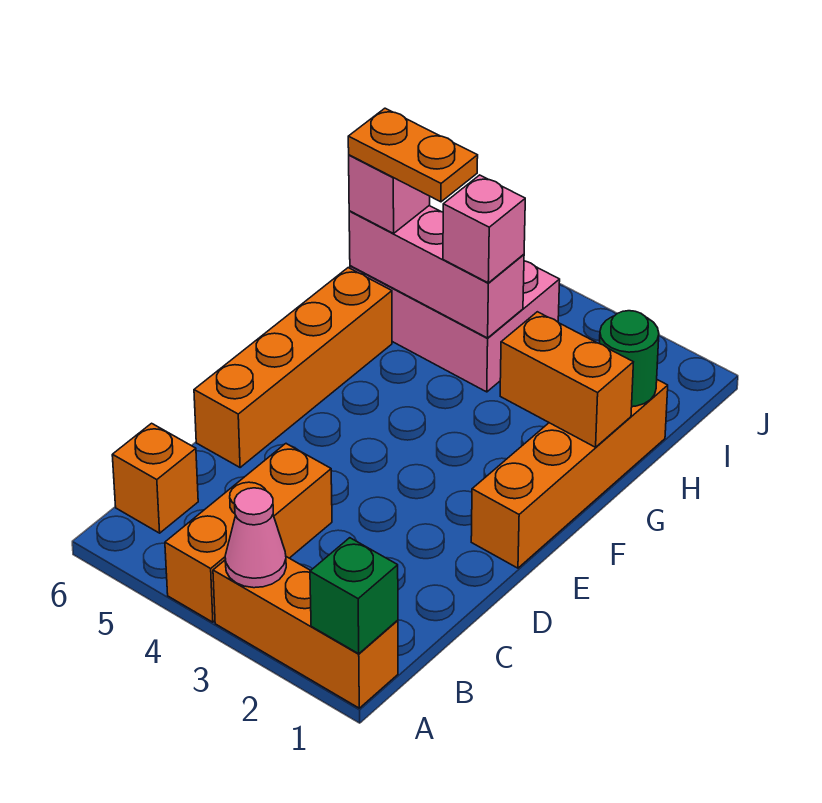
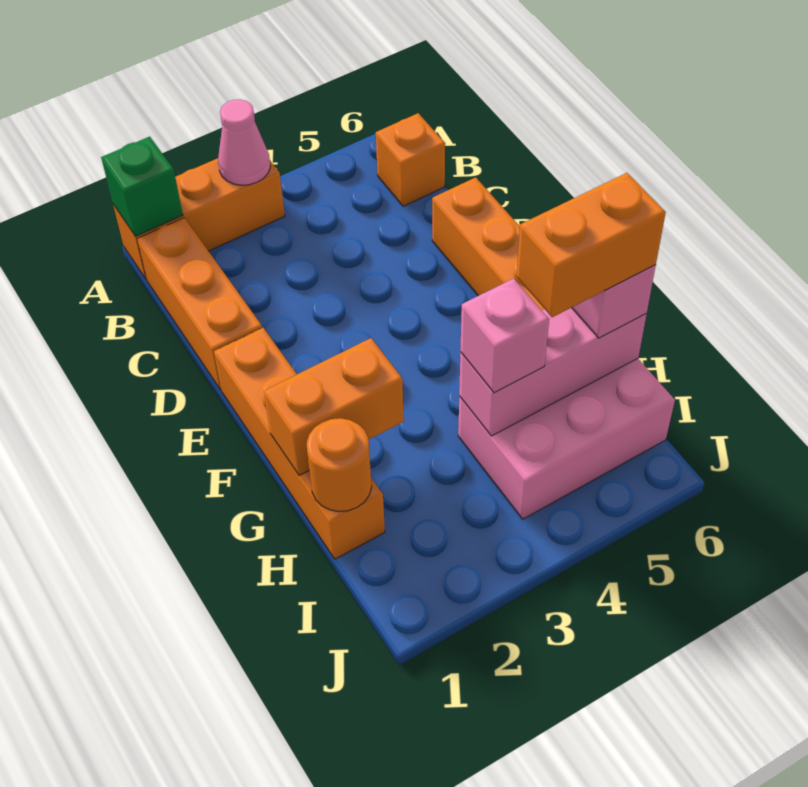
orange brick A4:C4 level 1 -> orange brick B1:D1 level 1
green round brick H1 level 2 -> orange round brick H1 level 2
orange plate H5:H6 level 4 -> orange brick H5:H6 level 4

